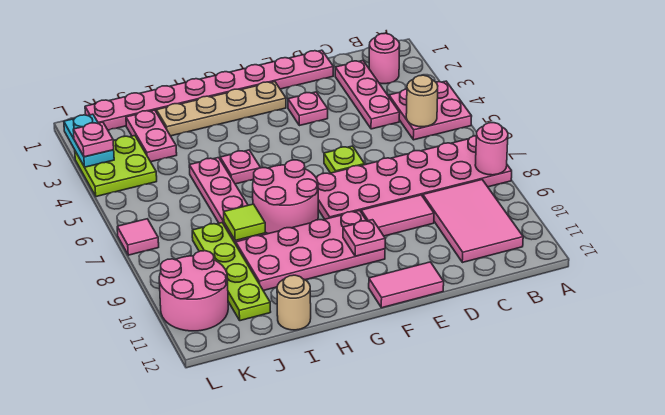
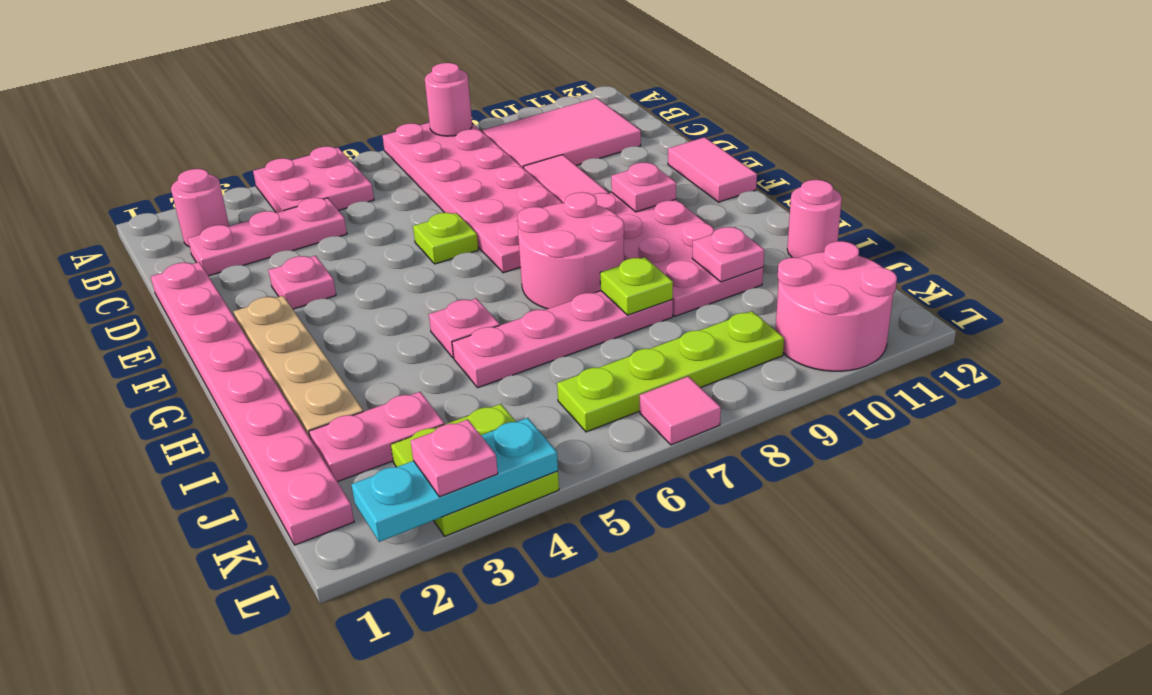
tan round brick B5 level 2 -> none
lime tile I8 level 2 -> lime plate I8 level 2
none -> pink plate I10 level 2
tan round brick I12 level 1 -> pink round brick I12 level 1
lime plate J8:J11 level 1 -> lime plate K6:K9 level 1
cyan plate L2:L3 level 2 -> cyan plate L2:L4 level 2

